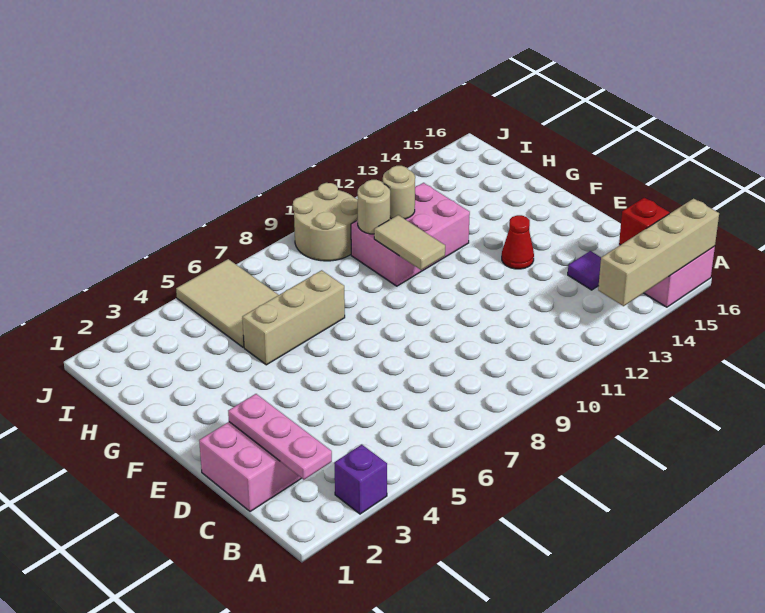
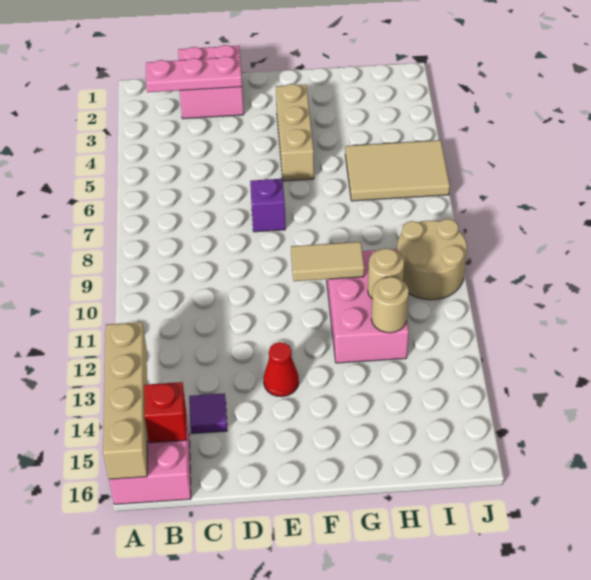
purple brick A3 level 1 -> purple brick E7 level 1
tan brick G5:G7 level 1 -> tan brick F3:F5 level 1
tan round brick H10 level 2 -> tan round brick H12 level 2

